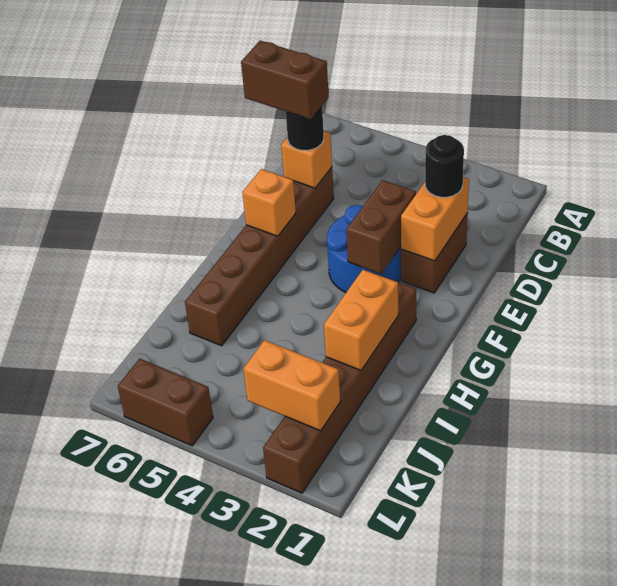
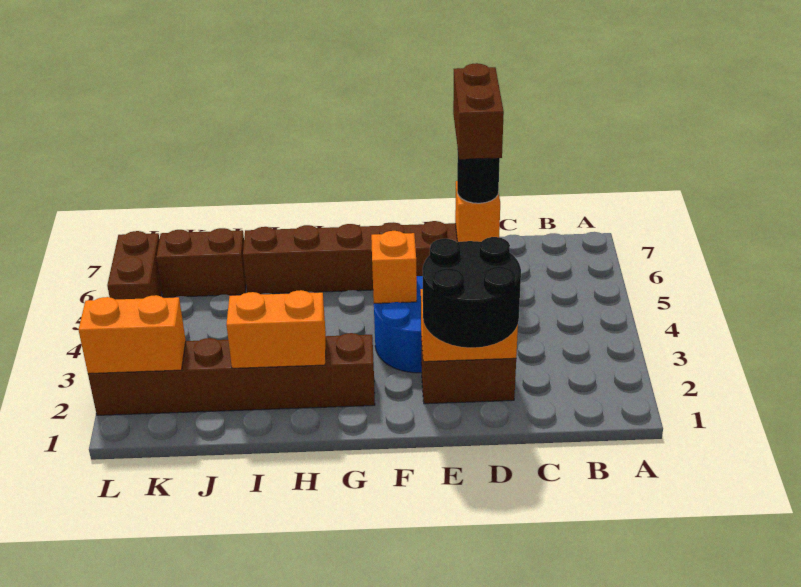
black round brick D2 level 3 -> black round brick D1:E2 level 3
brown brick E3:F3 level 2 -> brown brick J6:K6 level 1
orange brick F6 level 2 -> orange brick F4 level 2
orange brick K2:K3 level 2 -> orange brick K2:L2 level 2

